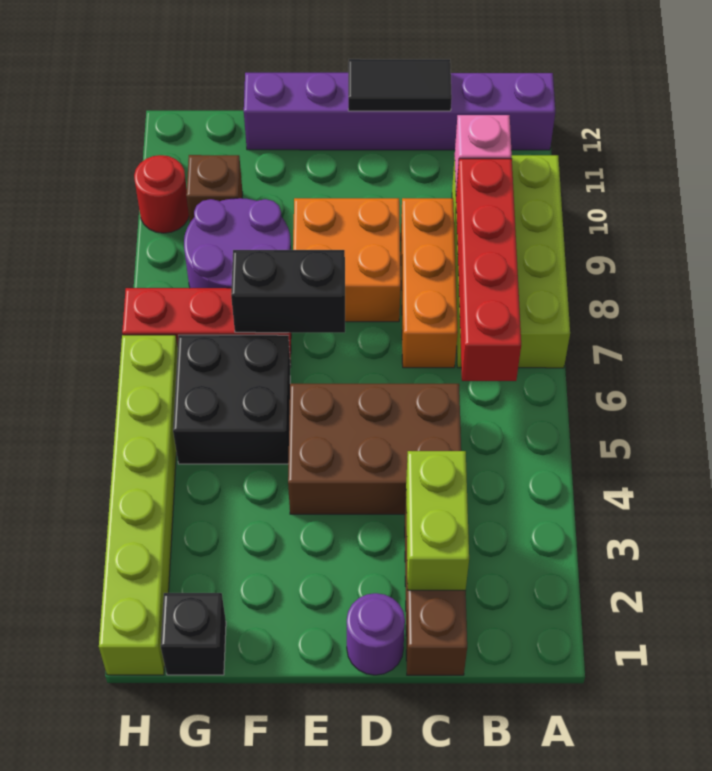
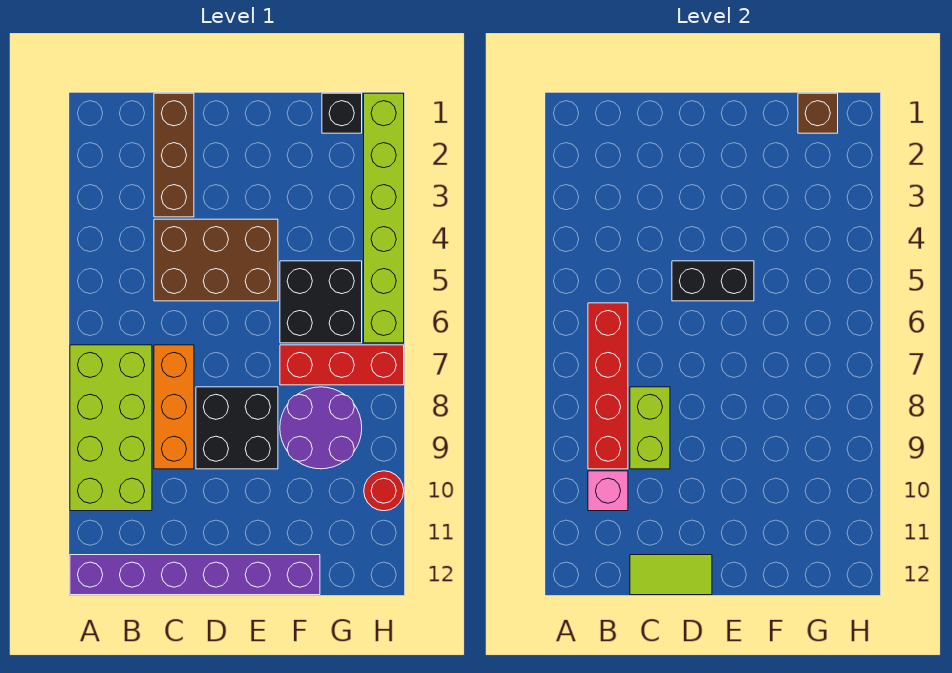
lime brick C2:C3 level 2 -> lime brick C8:C9 level 2
black tile C12:D12 level 2 -> lime tile C12:D12 level 2
purple round brick D1 level 1 -> none
orange brick D8:E9 level 1 -> black brick D8:E9 level 1
black brick E7:F7 level 2 -> black brick D5:E5 level 2
brown brick G10 level 1 -> brown brick G1 level 2

